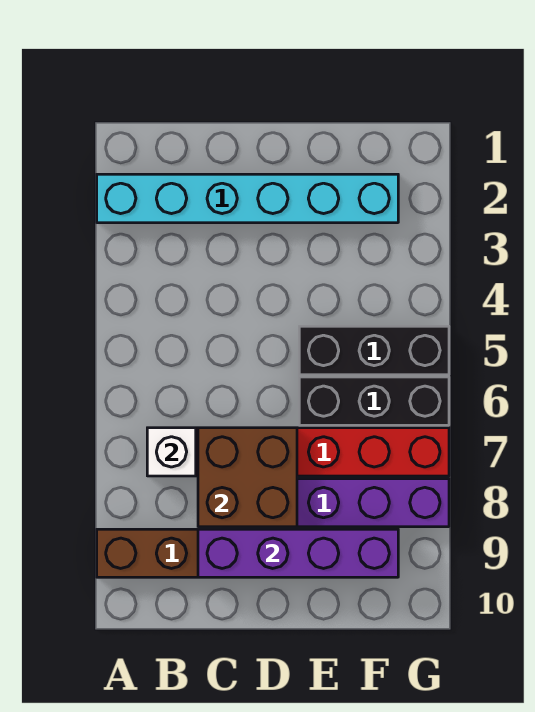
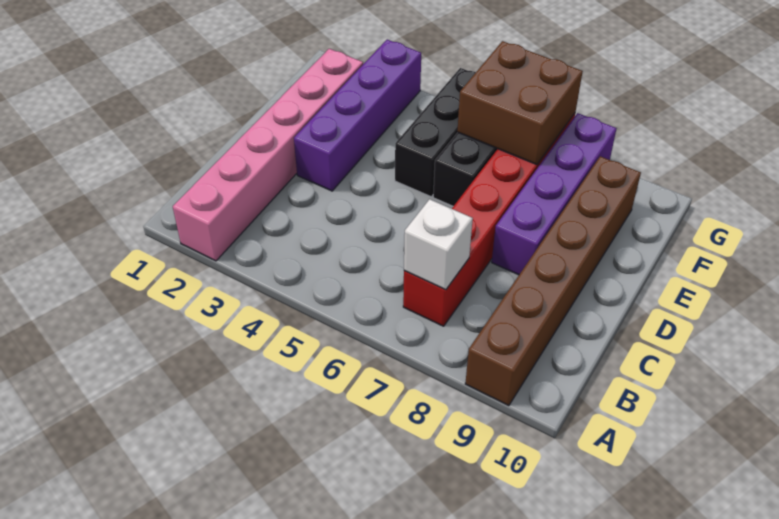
cyan brick A2:F2 level 1 -> pink brick A2:F2 level 1
brown brick C7:D8 level 2 -> brown brick F6:G7 level 2
purple brick C9:F9 level 2 -> purple brick D3:G3 level 1

